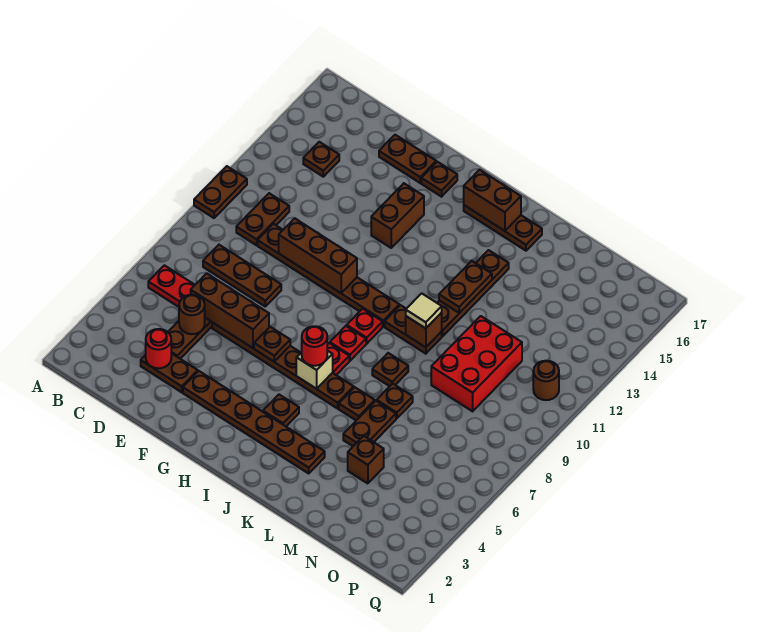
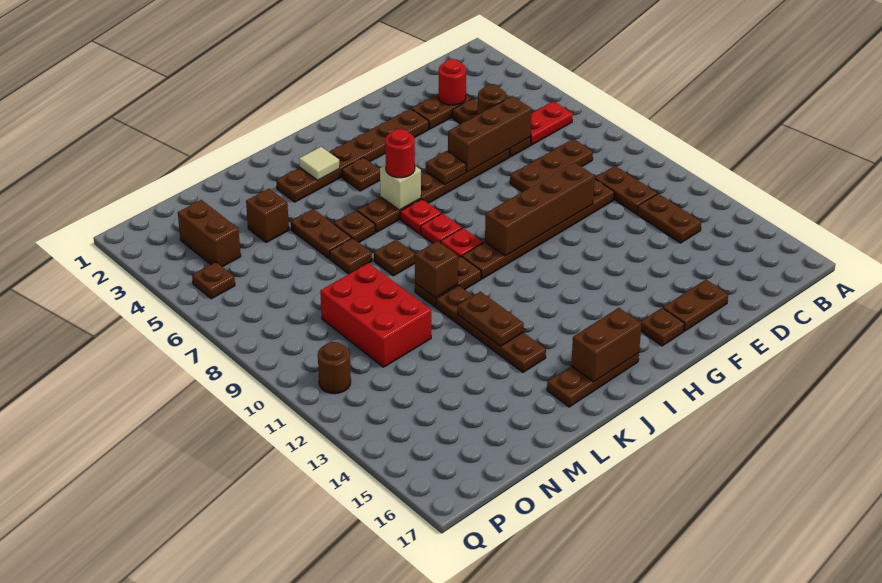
brown plate A10:A11 level 1 -> brown plate C12:C13 level 1
brown plate C14 level 1 -> brown plate P5 level 1
brown brick E10:G10 level 2 -> brown brick E10:H10 level 2
brown brick G13:G14 level 1 -> brown brick O3:O4 level 1
tan tile K10 level 3 -> tan tile J3 level 2

